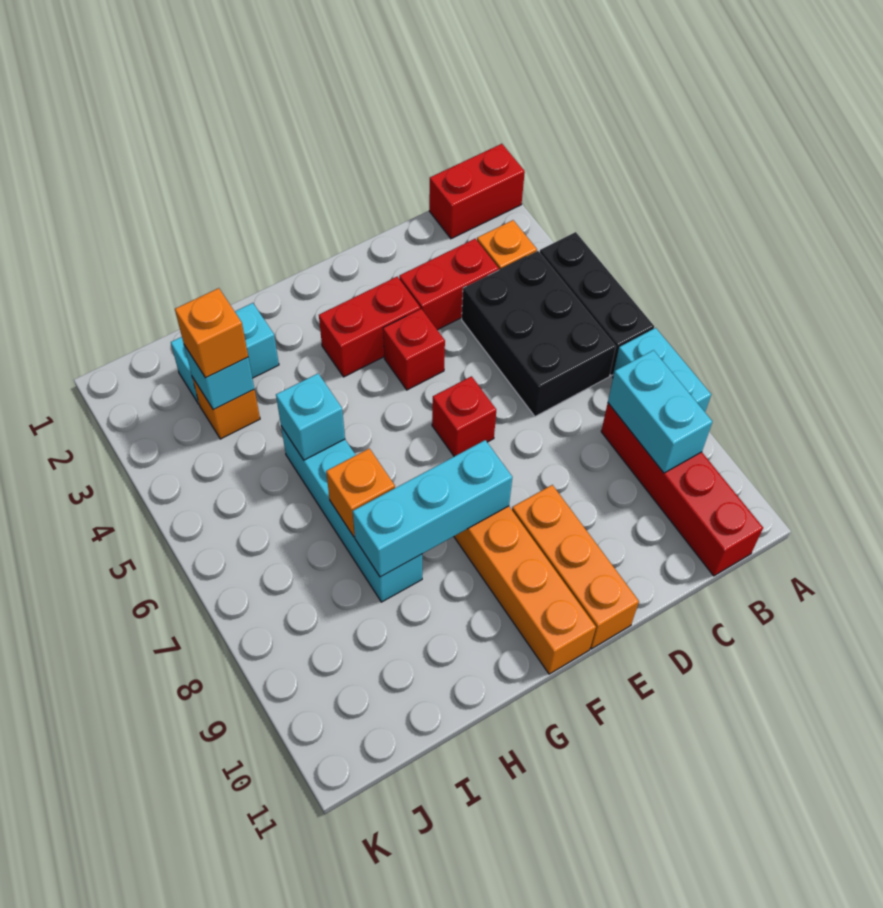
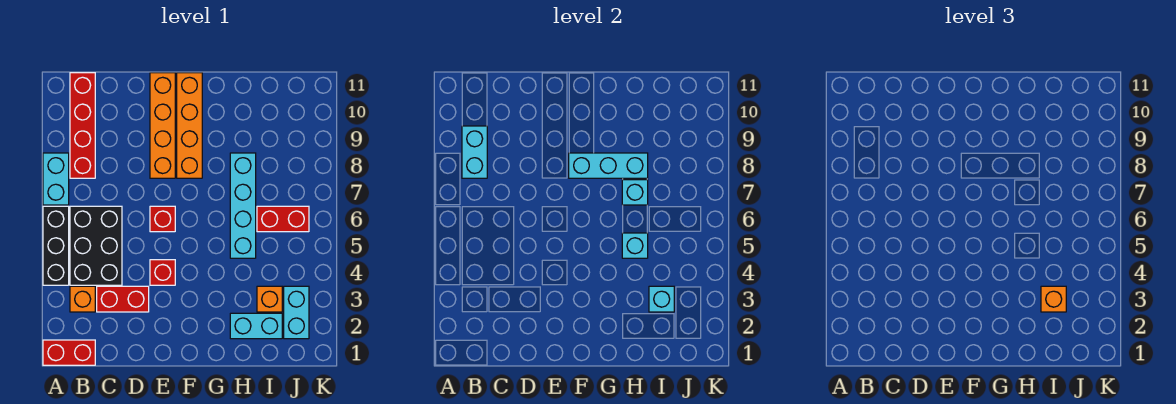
red brick E3:F3 level 1 -> red brick I6:J6 level 1
orange brick E9:E11 level 1 -> orange brick E8:E11 level 1
orange brick H7 level 2 -> cyan brick H7 level 2
none -> cyan brick J2:J3 level 1

